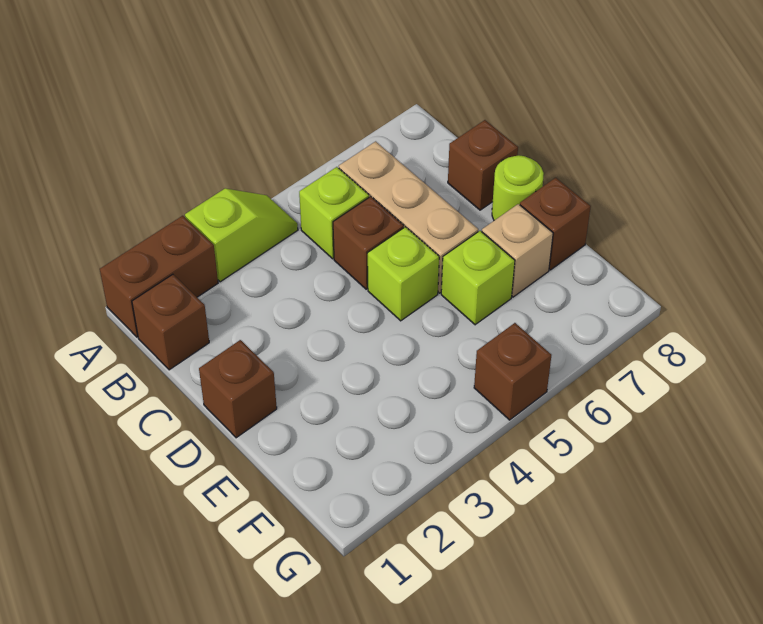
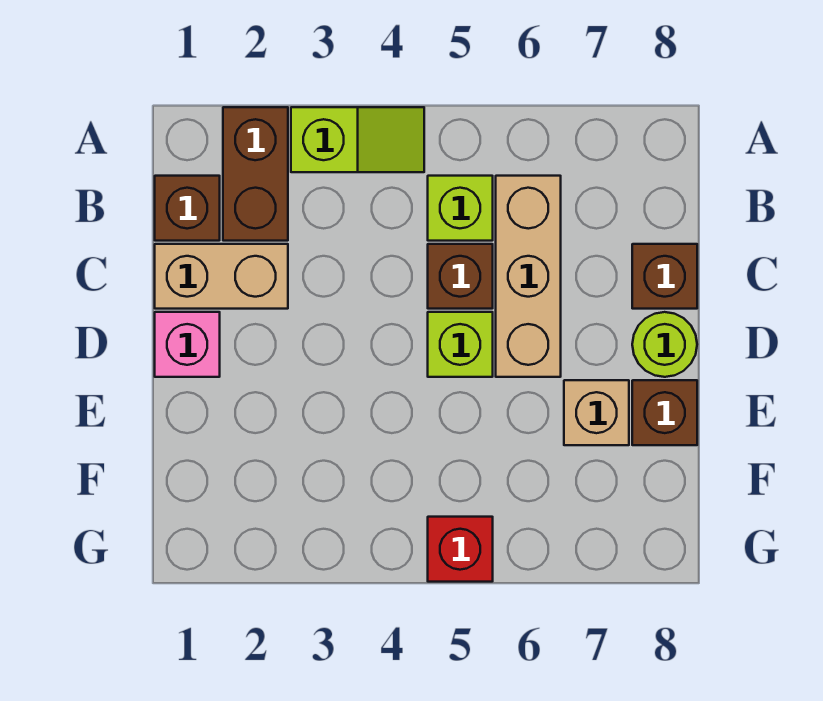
brown brick A1:A2 level 1 -> brown brick A2:B2 level 1
none -> tan brick C1:C2 level 1
brown brick D1 level 1 -> pink brick D1 level 1
lime brick E6 level 1 -> none
brown brick G5 level 1 -> red brick G5 level 1

